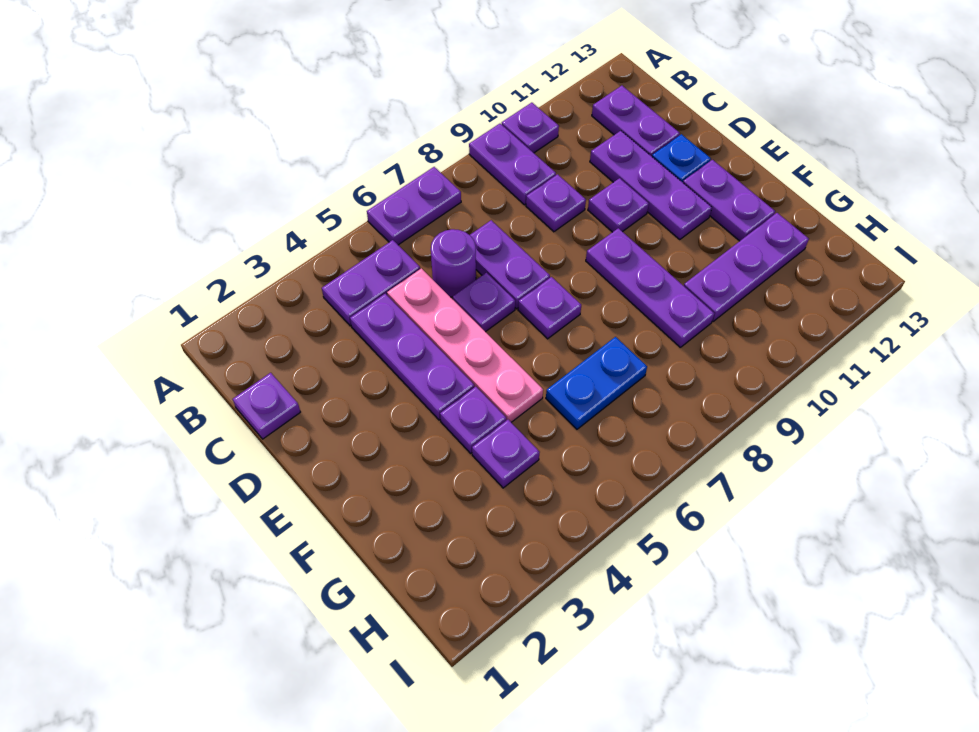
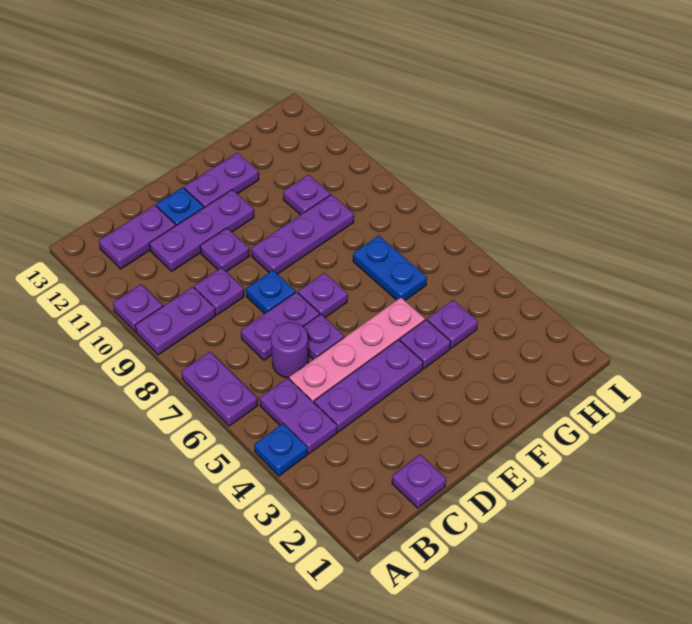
none -> blue plate A4 level 1
none -> blue plate D8 level 1
purple plate G10:G12 level 1 -> purple plate G10 level 1

